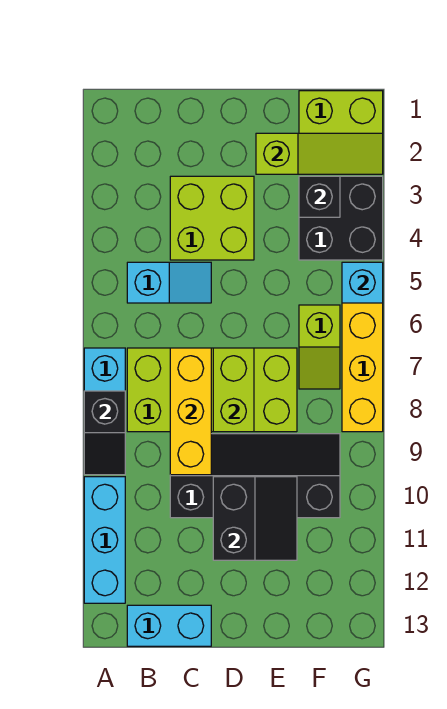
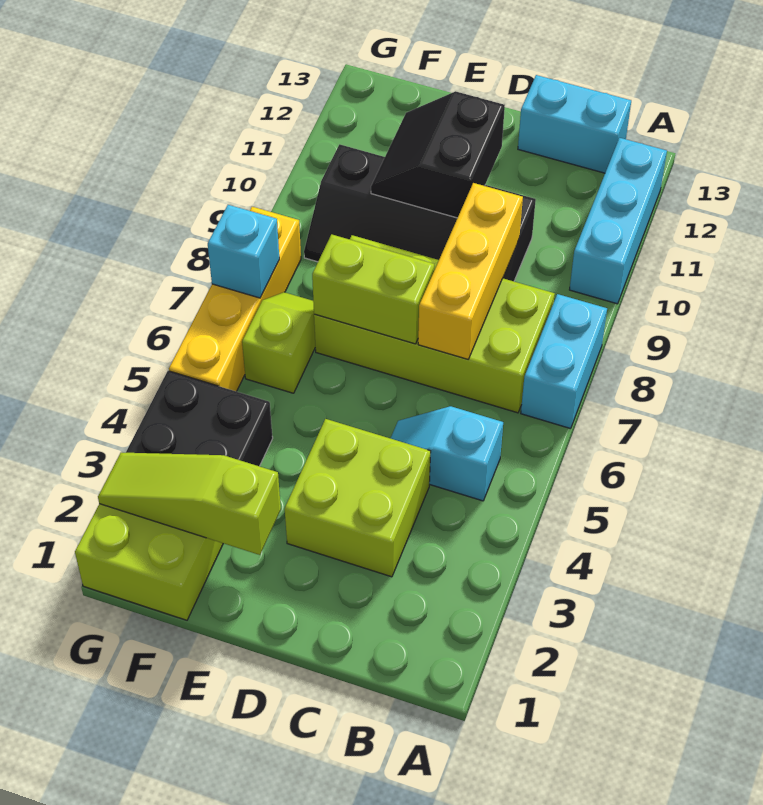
black slope A8:A9 level 2 top 8 -> none
lime brick D7:D8 level 2 -> lime brick D7:E7 level 2
black brick F3 level 2 -> none
cyan brick G5 level 2 -> cyan brick G7 level 2

